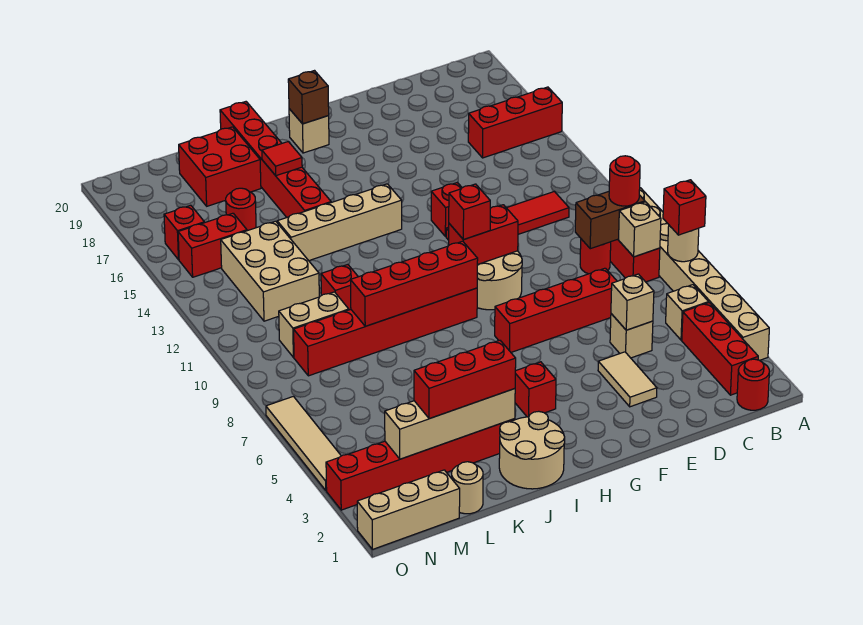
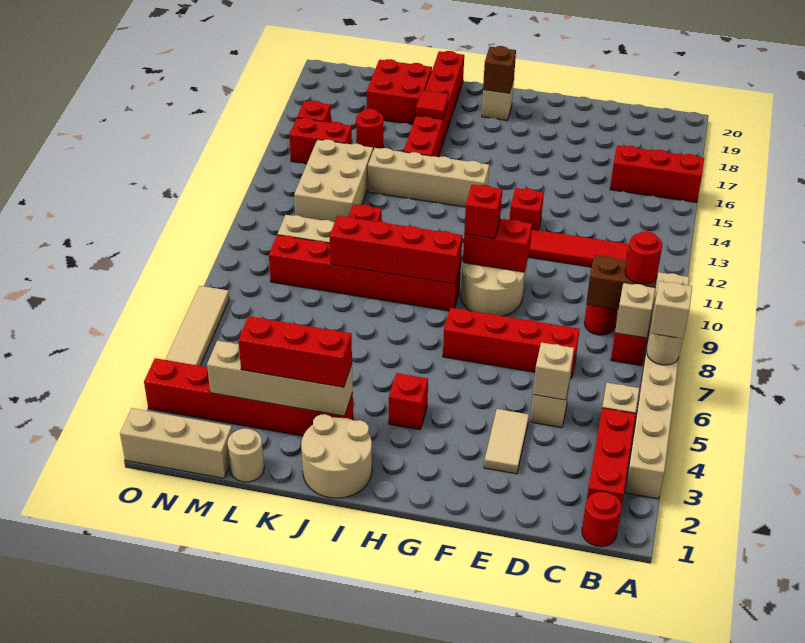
red brick A7 level 3 -> tan brick A7 level 3

